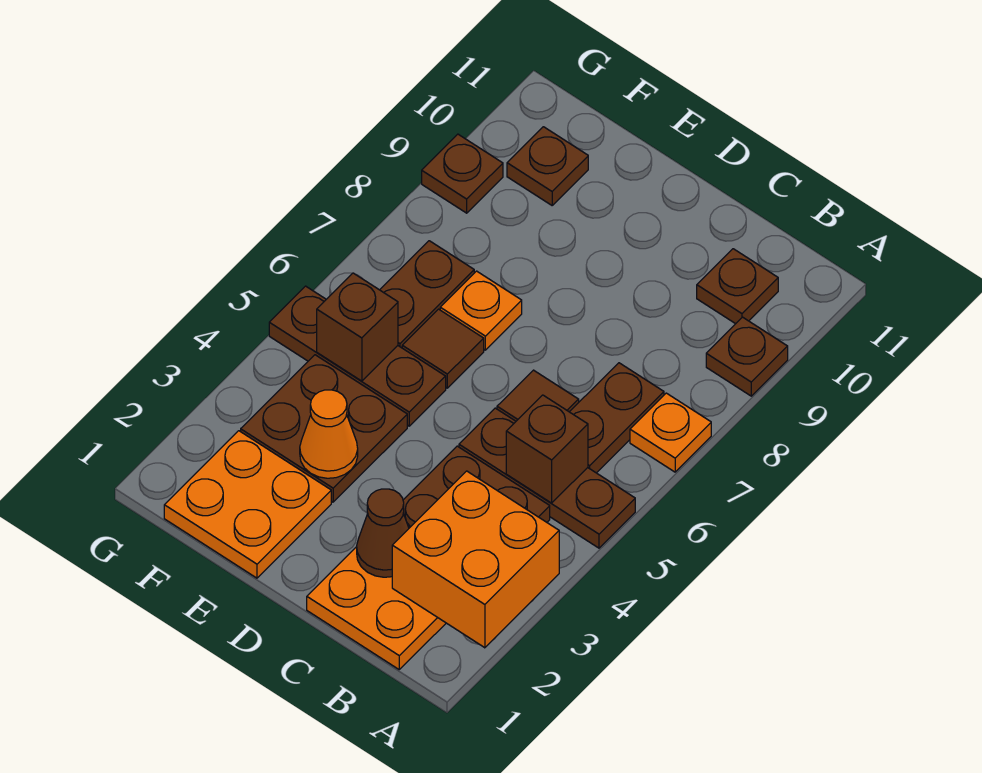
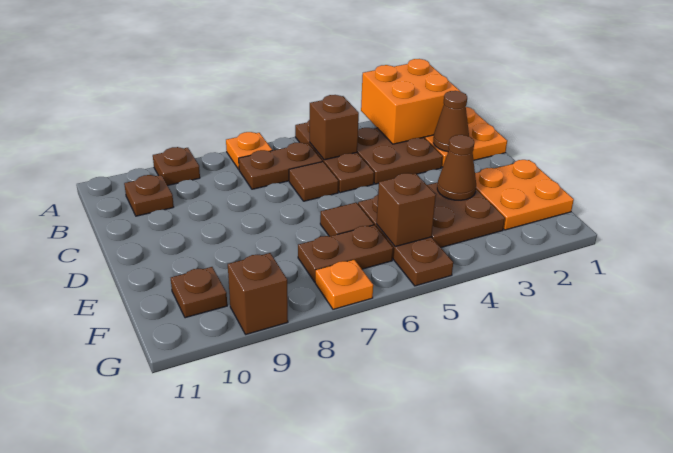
orange cone E3 level 2 -> brown cone E3 level 2
orange plate E7 level 1 -> orange plate G7 level 1
brown plate G9 level 1 -> brown brick G9 level 1

